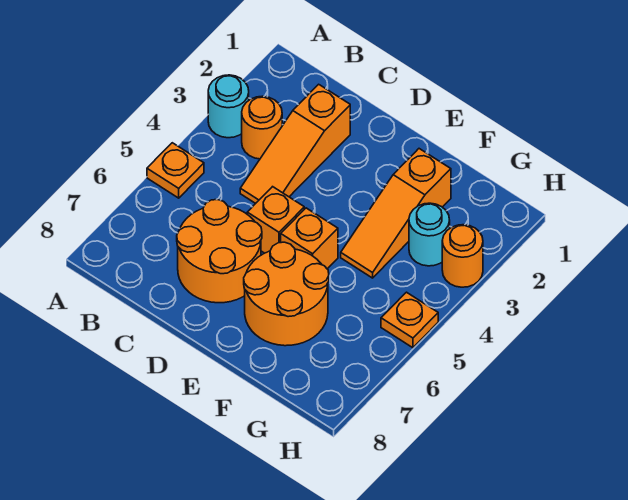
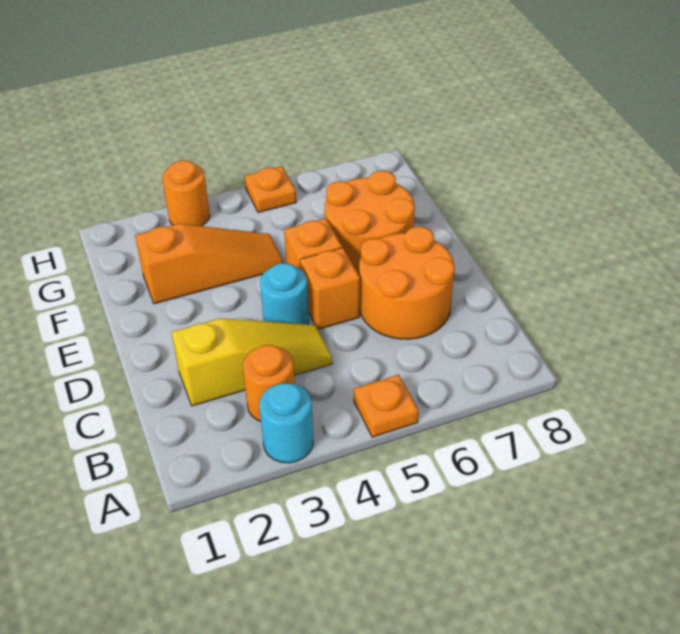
orange slope C2:C4 level 1 top 2 -> yellow slope C2:C4 level 1 top 2
cyan round brick G3 level 1 -> cyan round brick D4 level 1

